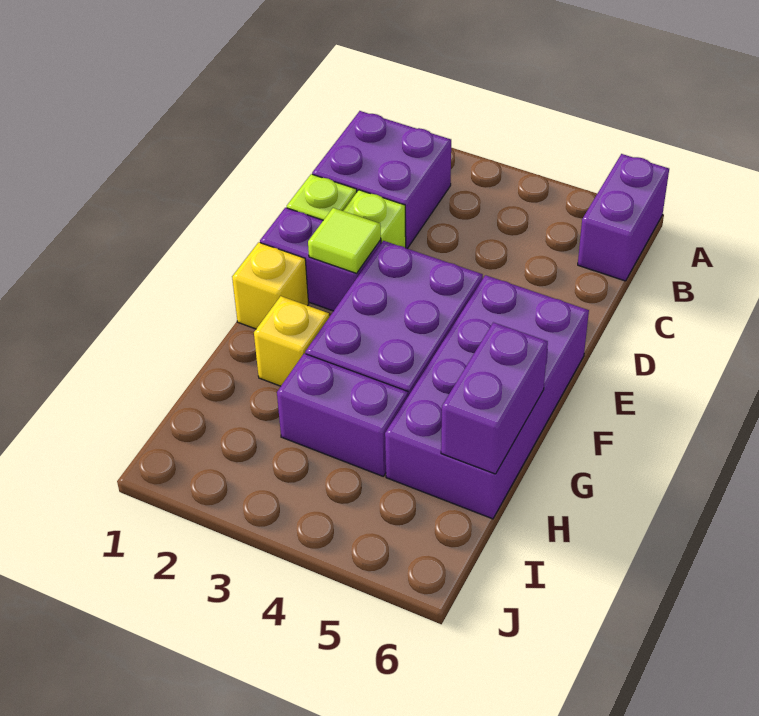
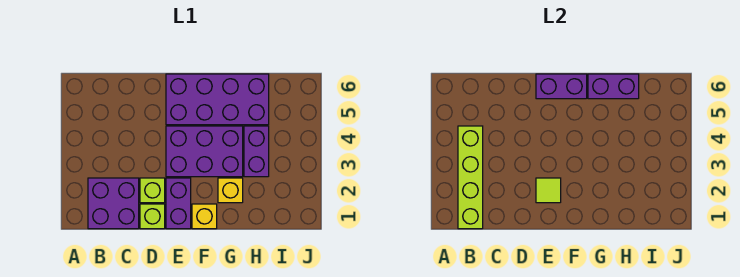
purple brick A6:B6 level 1 -> purple brick E6:F6 level 2
none -> lime brick B1:B4 level 2

